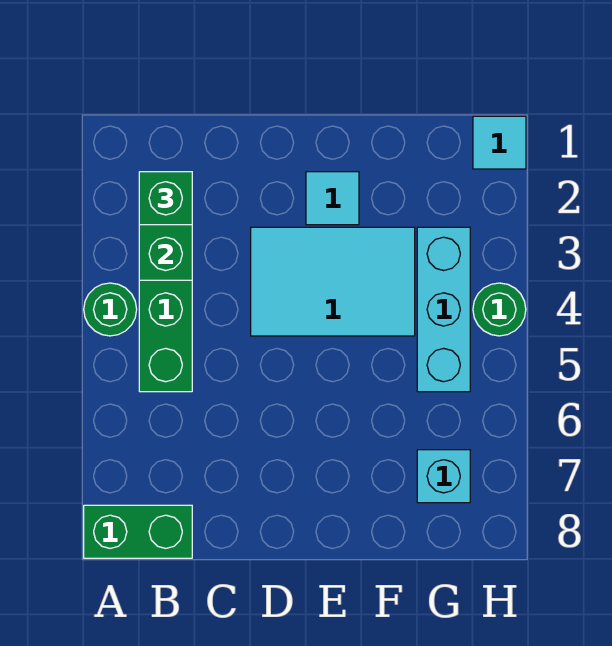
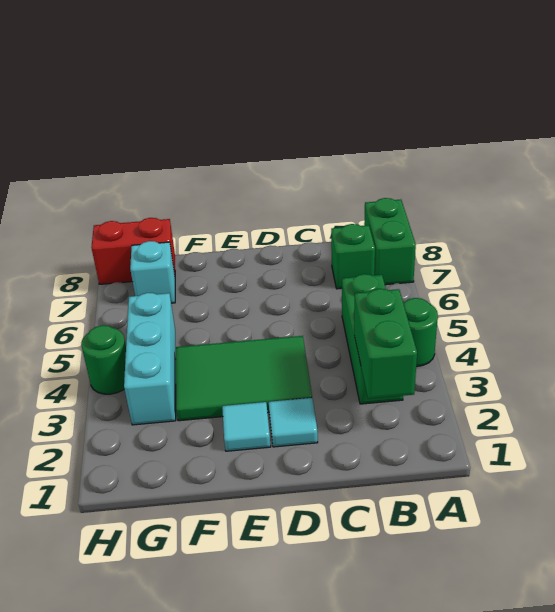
green brick A8:B8 level 1 -> green brick A7:A8 level 1
green brick B2 level 3 -> green brick B7 level 1
cyan tile D3:F4 level 1 -> green tile D3:F4 level 1
none -> red brick G8:H8 level 1
cyan tile H1 level 1 -> cyan tile D2 level 1

